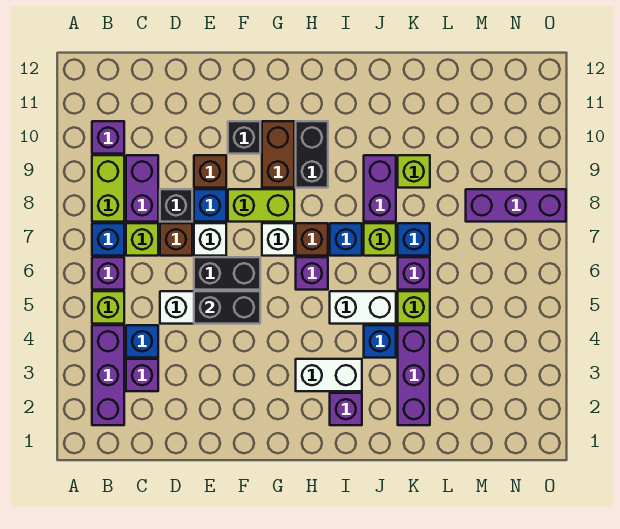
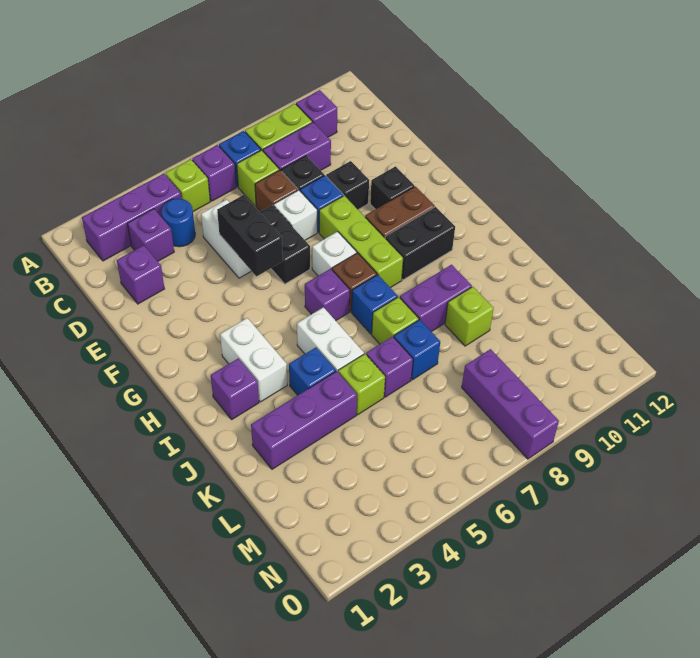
blue brick C4 level 1 -> blue round brick C4 level 1
none -> purple brick D2 level 1
brown brick E9 level 1 -> black brick E9 level 1
lime brick F8:G8 level 1 -> lime brick F8:H8 level 1

